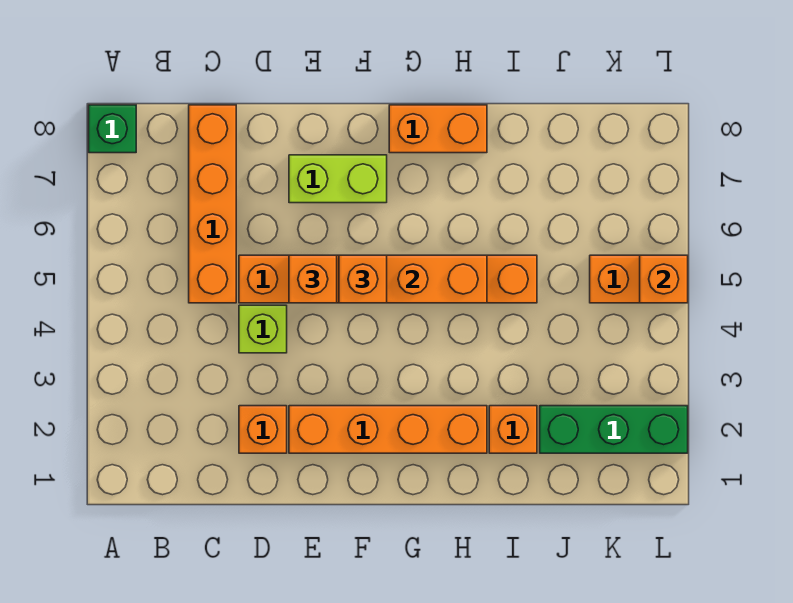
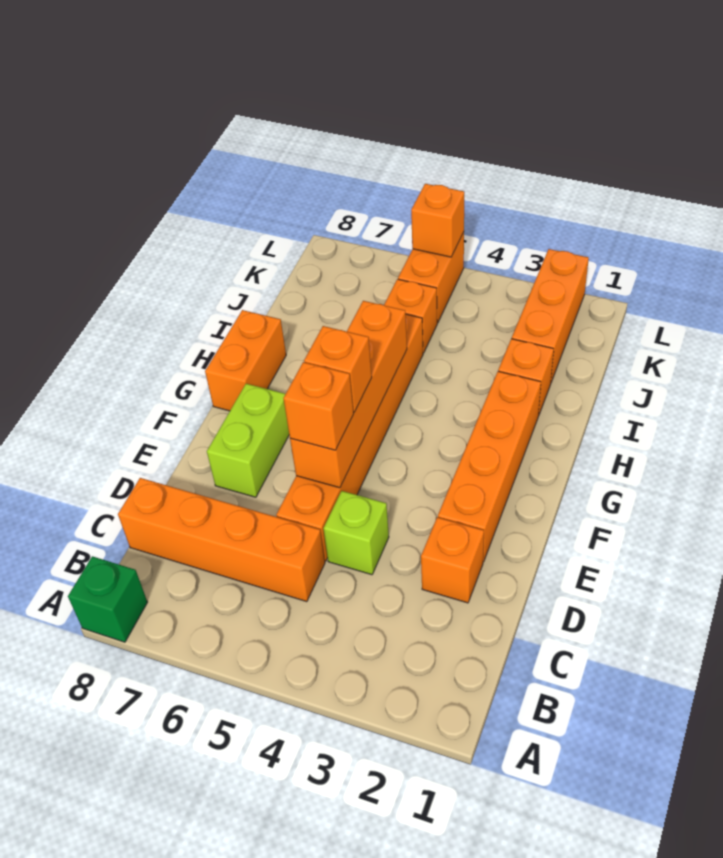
green brick J2:L2 level 1 -> orange brick J2:L2 level 1
none -> orange brick J5 level 1

